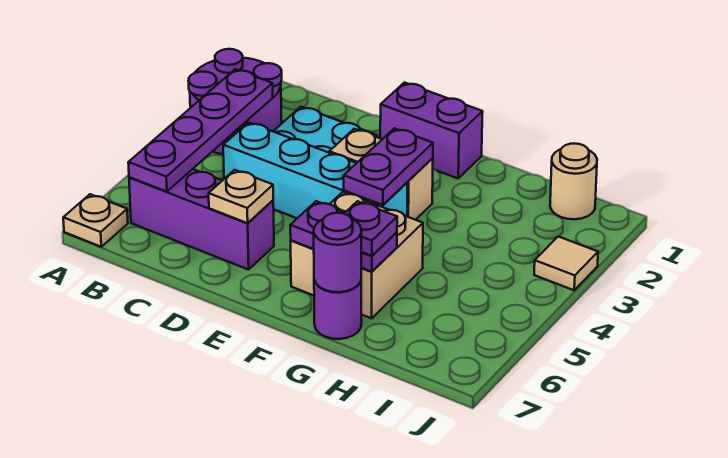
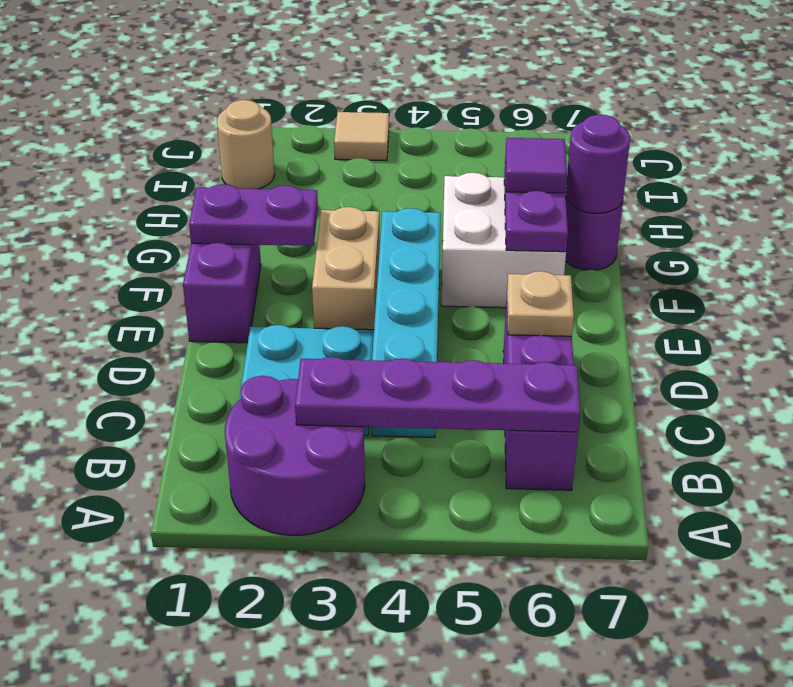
tan plate A7 level 1 -> none
purple plate F3:F4 level 2 -> purple plate F1:F2 level 2
tan brick F5:G6 level 1 -> white brick F5:G6 level 1
purple plate G6 level 3 -> purple tile G6 level 3

